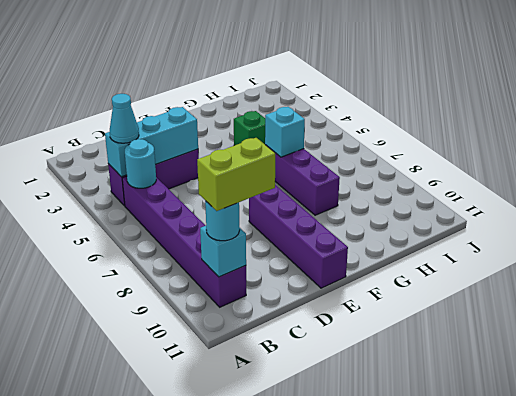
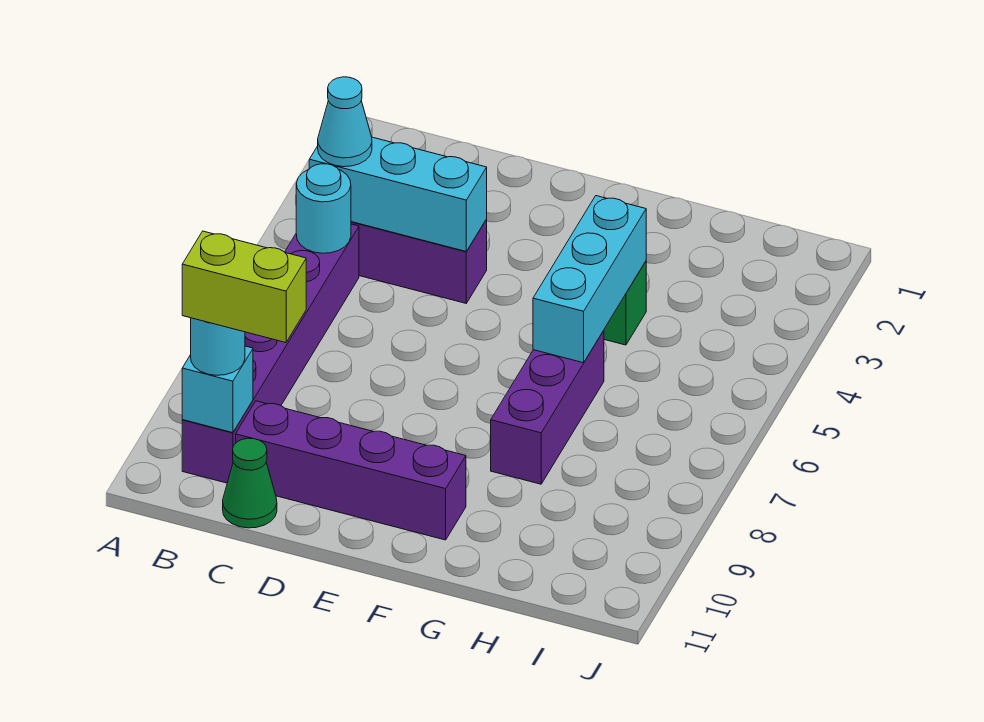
none -> green cone C11 level 1
purple brick E8:E11 level 1 -> purple brick C10:F10 level 1
cyan brick G6 level 2 -> cyan brick G4:G6 level 2

